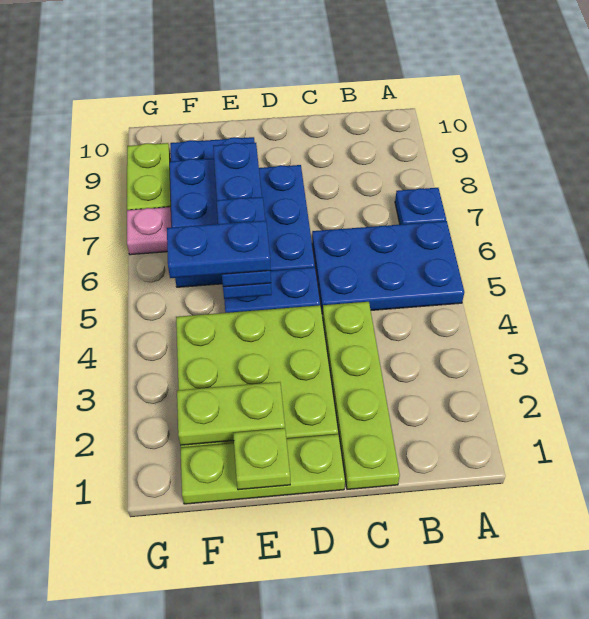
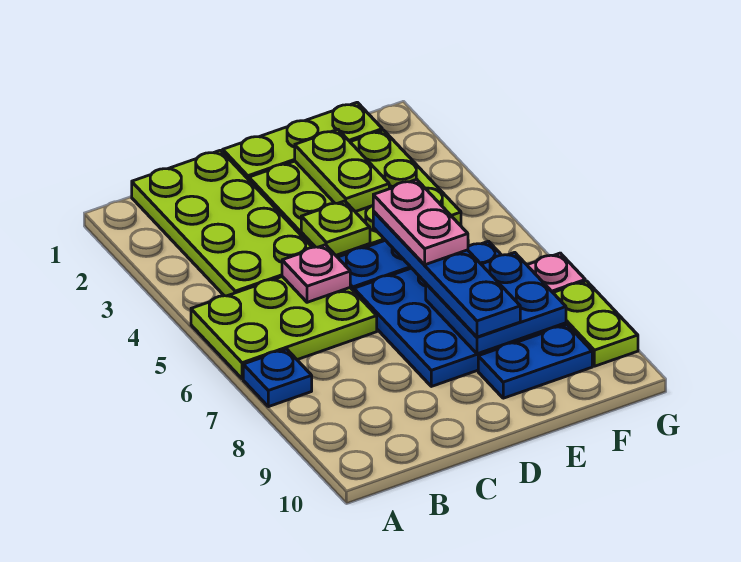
blue plate A5:C6 level 1 -> lime plate A5:C6 level 1
lime plate C1:C4 level 1 -> lime plate B1:C4 level 1
none -> pink plate C5 level 2
lime plate E1 level 2 -> lime plate D4 level 2
lime plate E2:F2 level 2 -> lime plate E2:E3 level 2
blue plate E5:E6 level 4 -> pink plate E5:E6 level 4
blue plate E5:F5 level 5 -> none

